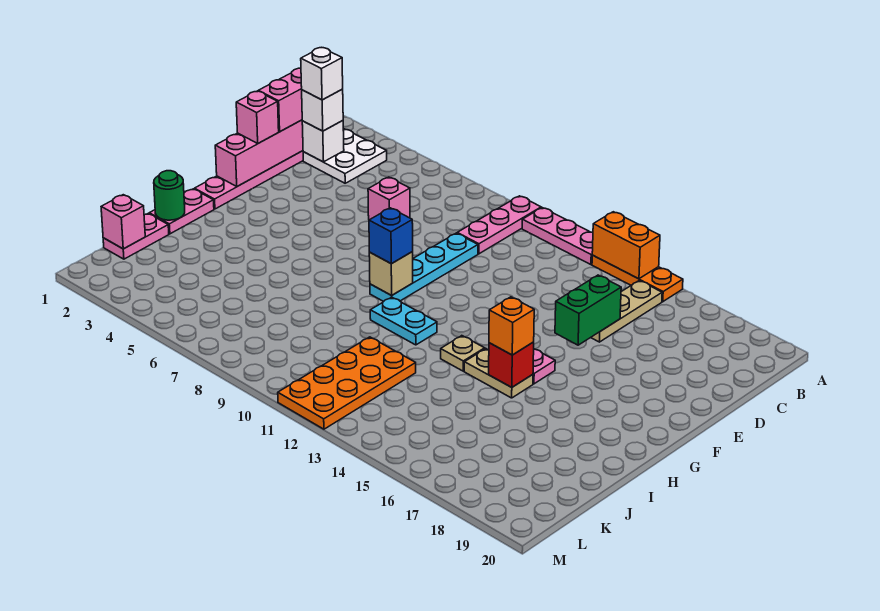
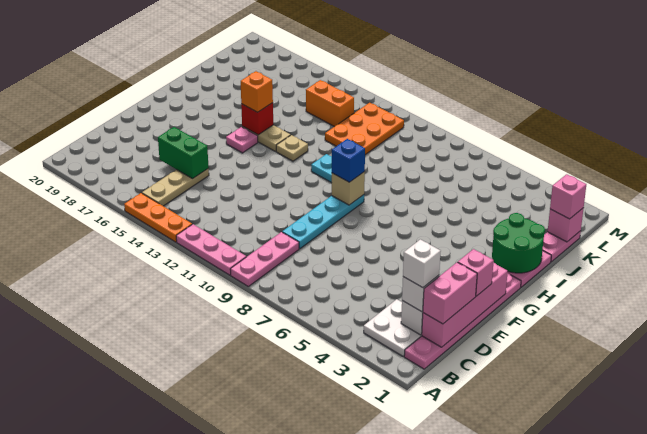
orange brick A13:A14 level 2 -> orange brick K13:K14 level 1
pink brick D6 level 1 -> pink brick K1 level 3
green brick D15:E15 level 2 -> green brick D15:D16 level 2
green round brick I1 level 2 -> green round brick H1:I2 level 2
orange plate J11:M12 level 1 -> orange plate J11:L12 level 1

